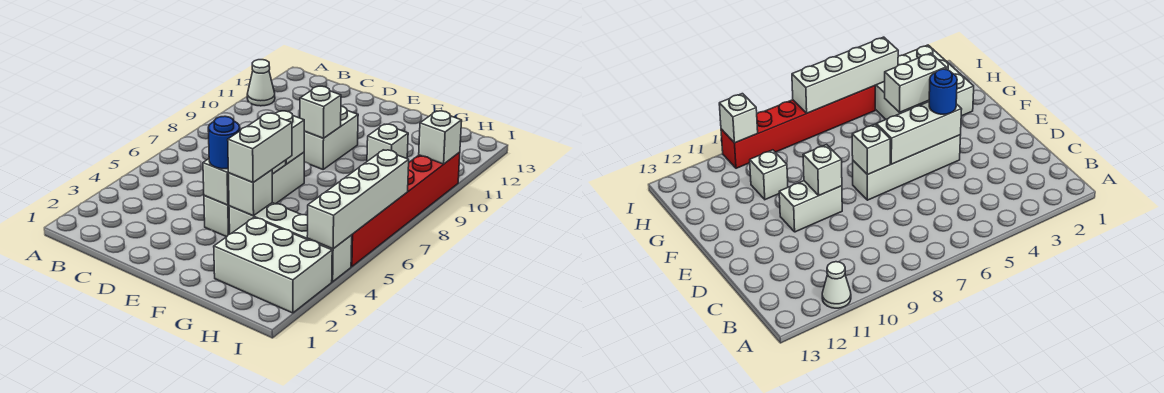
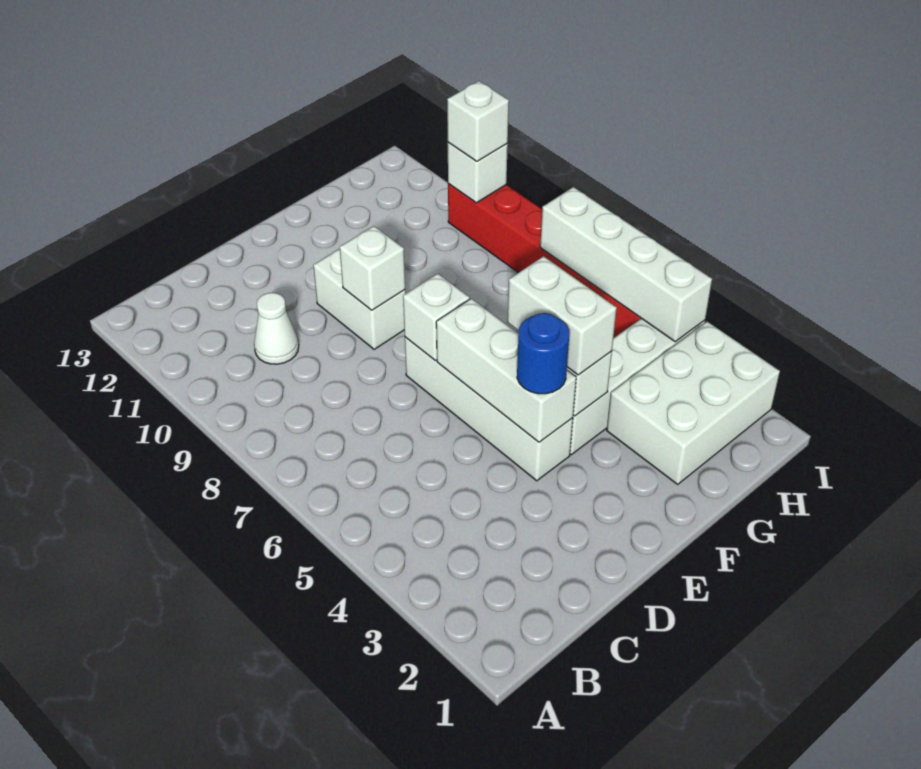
white cone A11 level 1 -> white cone C10 level 1
white brick G10 level 1 -> white brick I10 level 3

